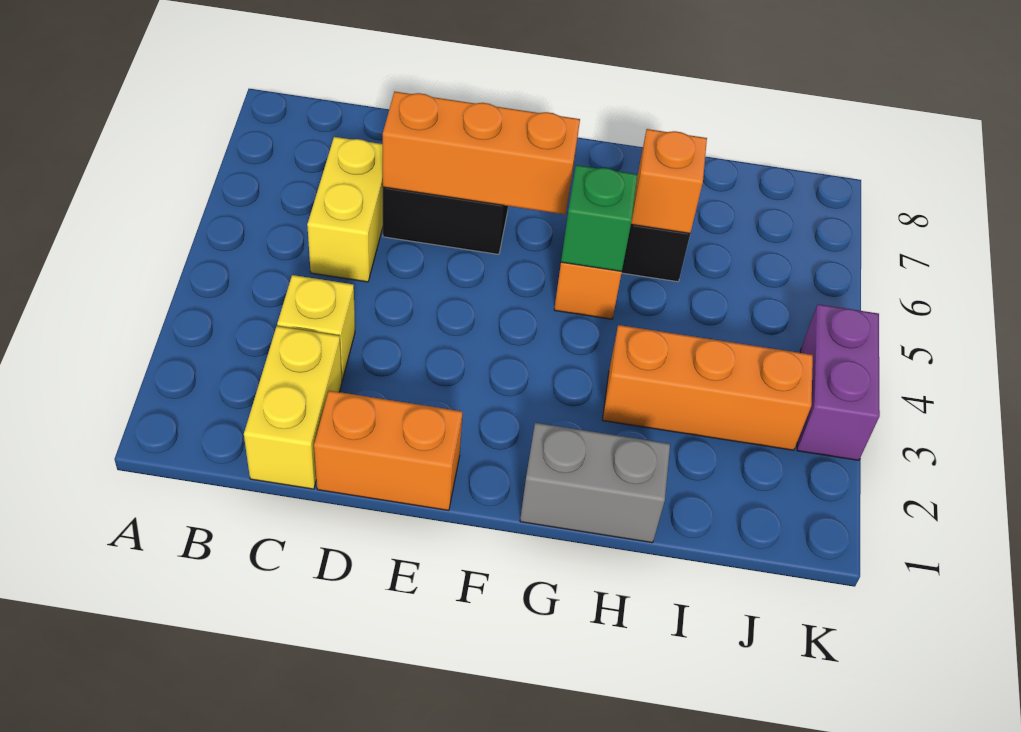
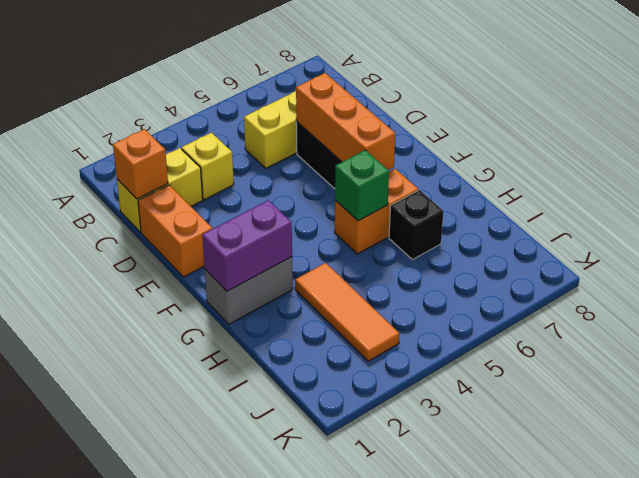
grey brick G1:H1 level 1 -> grey brick G1:G2 level 1
orange brick H3:J3 level 1 -> orange tile H3:J3 level 1
orange brick H6 level 2 -> orange brick C1 level 2
purple brick K3:K4 level 1 -> purple brick G1:G2 level 2

